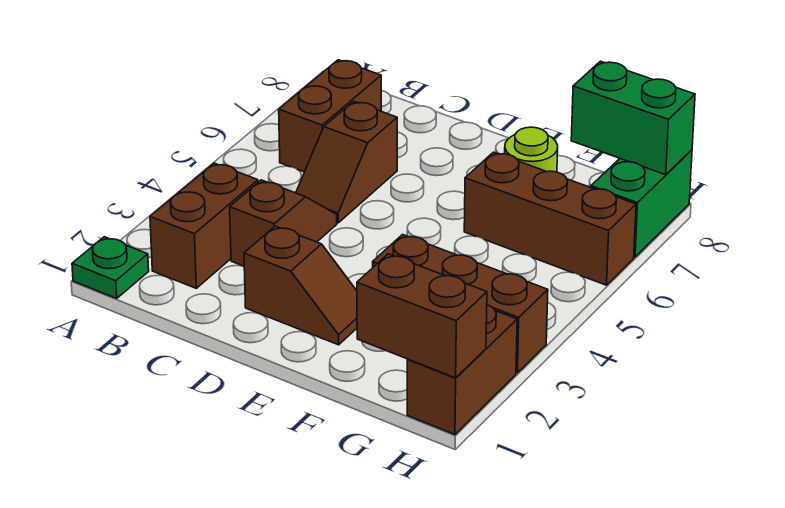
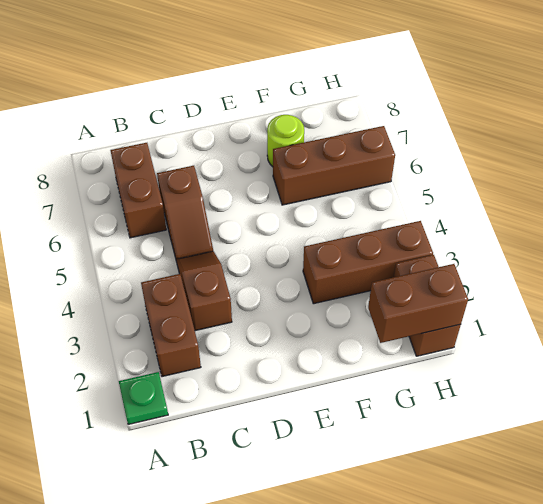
brown slope D2:E2 level 1 top D -> none
green brick G8:H8 level 2 -> none
green brick H7:H8 level 1 -> none

